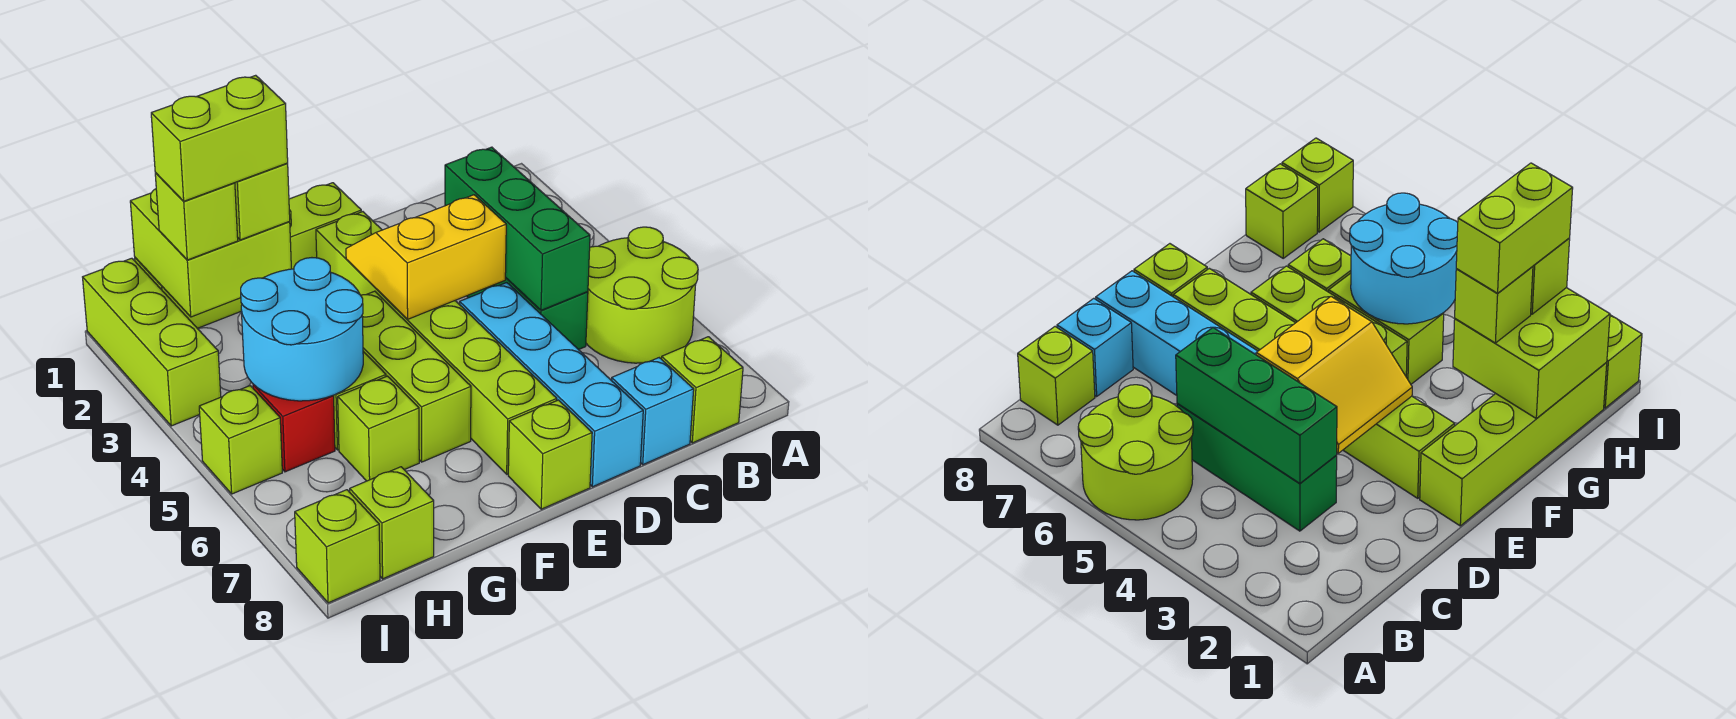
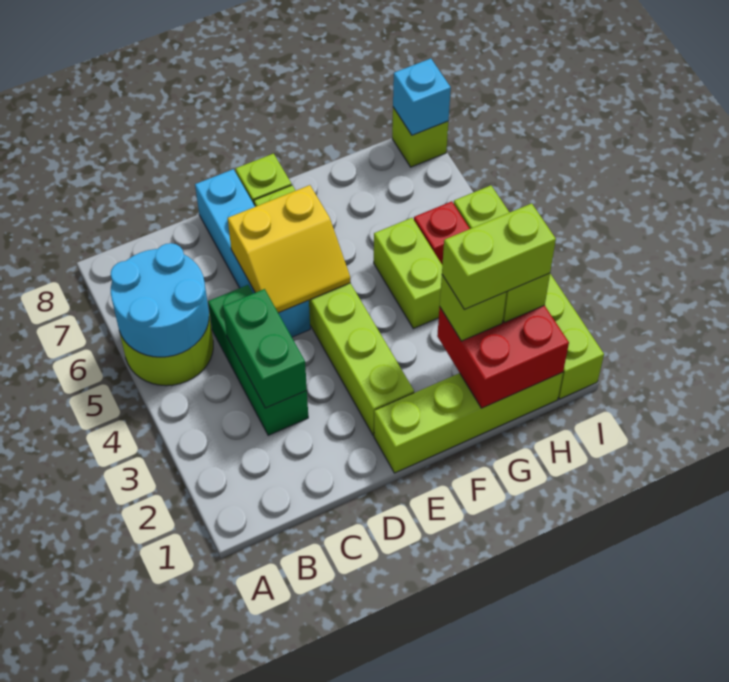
lime brick B8 level 1 -> none
green brick C3:C5 level 2 -> green brick C3:C4 level 2
cyan brick C8 level 1 -> cyan brick I8 level 2
yellow slope D3:E4 level 2 top 4 -> yellow slope D5:E6 level 2 top 6
lime brick F4:F6 level 1 -> none
lime brick G1:H2 level 2 -> red brick G1:H2 level 2
cyan round brick G4:H5 level 2 -> cyan round brick A5:B6 level 2
lime brick G6 level 1 -> none
lime brick H8 level 1 -> none

